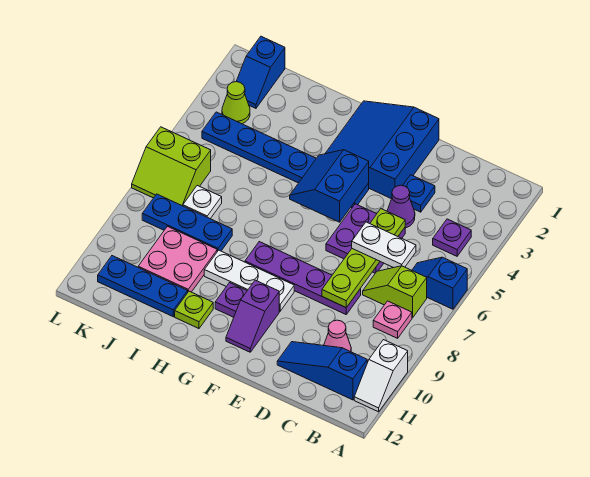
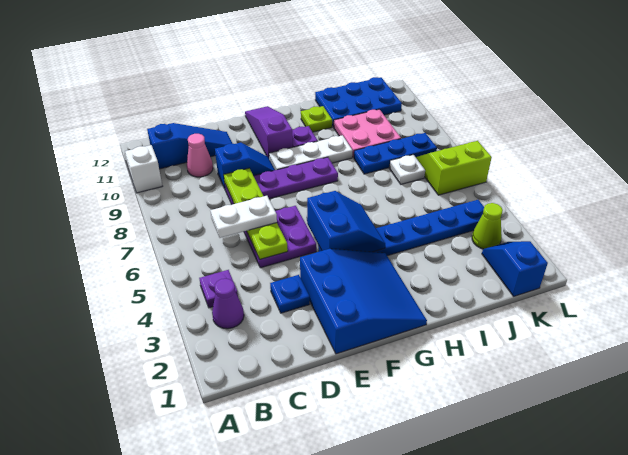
blue slope A6:B6 level 1 top A -> blue slope D9:E9 level 1 top D
lime slope B7:C7 level 1 top B -> none
pink plate B8 level 1 -> none
purple cone D4 level 1 -> purple cone B3 level 1
purple slope F10:F11 level 1 top 10 -> purple slope F10:F12 level 1 top 10
blue plate I11:K11 level 1 -> blue plate I11:K12 level 1

